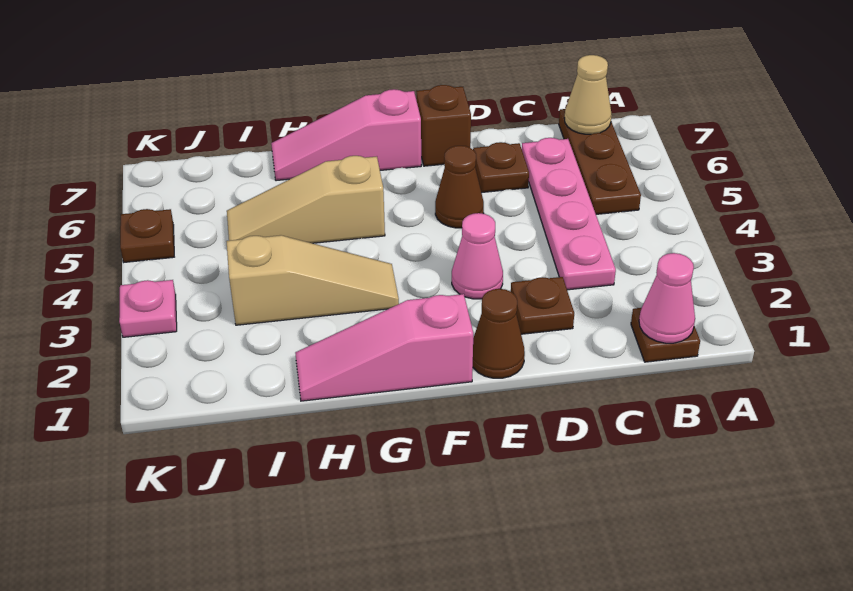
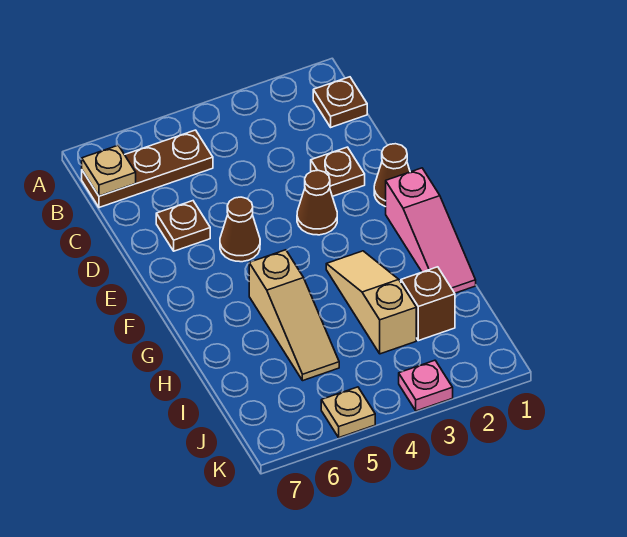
pink cone B1 level 2 -> none
tan cone B7 level 2 -> tan plate B7 level 2
pink plate C3:C6 level 1 -> none
pink cone E3 level 1 -> brown cone E3 level 1
brown brick E7 level 1 -> brown brick I2 level 1
pink slope F7:H7 level 1 top F -> none
brown plate K5 level 1 -> tan plate K5 level 1

